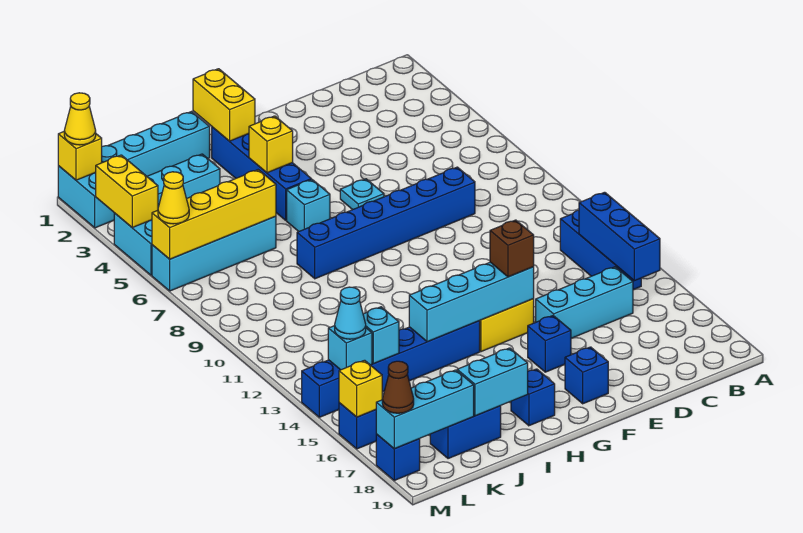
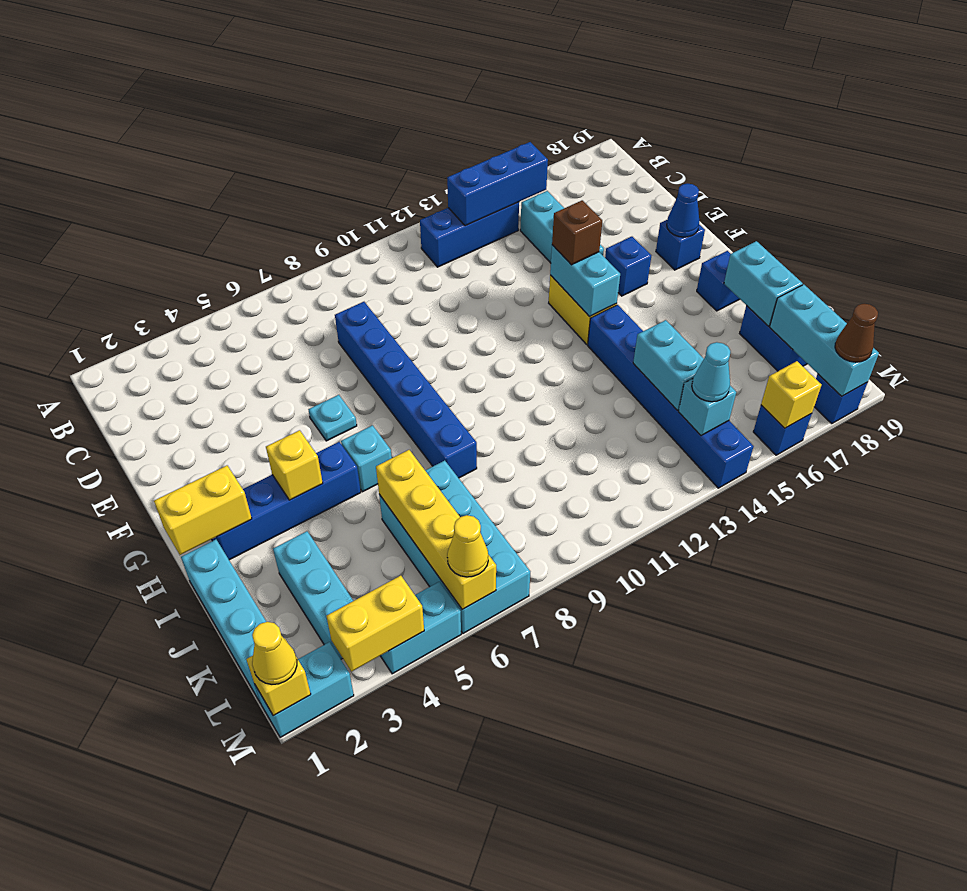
cyan brick F14:I14 level 2 -> cyan brick F14:G14 level 2
none -> blue cone F18 level 2
cyan brick J6:M6 level 1 -> cyan brick J6:M7 level 1
cyan brick K14 level 2 -> cyan brick J14:K14 level 2

